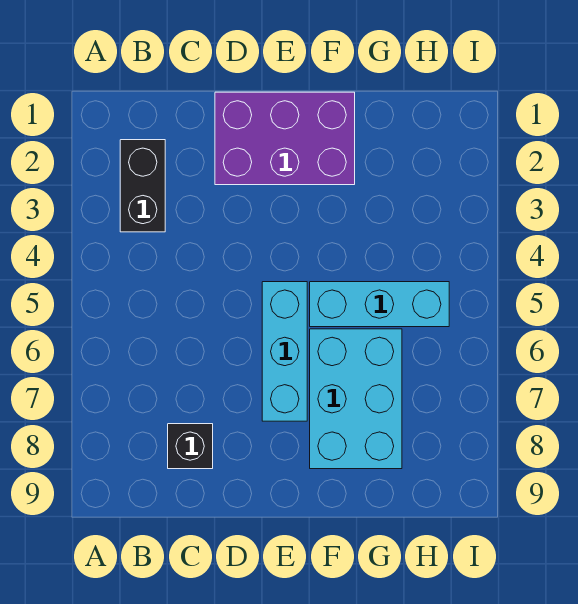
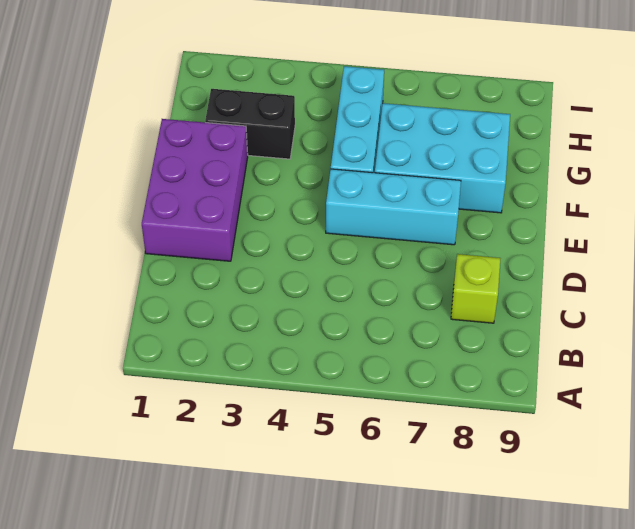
black brick B2:B3 level 1 -> black brick G2:G3 level 1
black brick C8 level 1 -> lime brick C8 level 1

